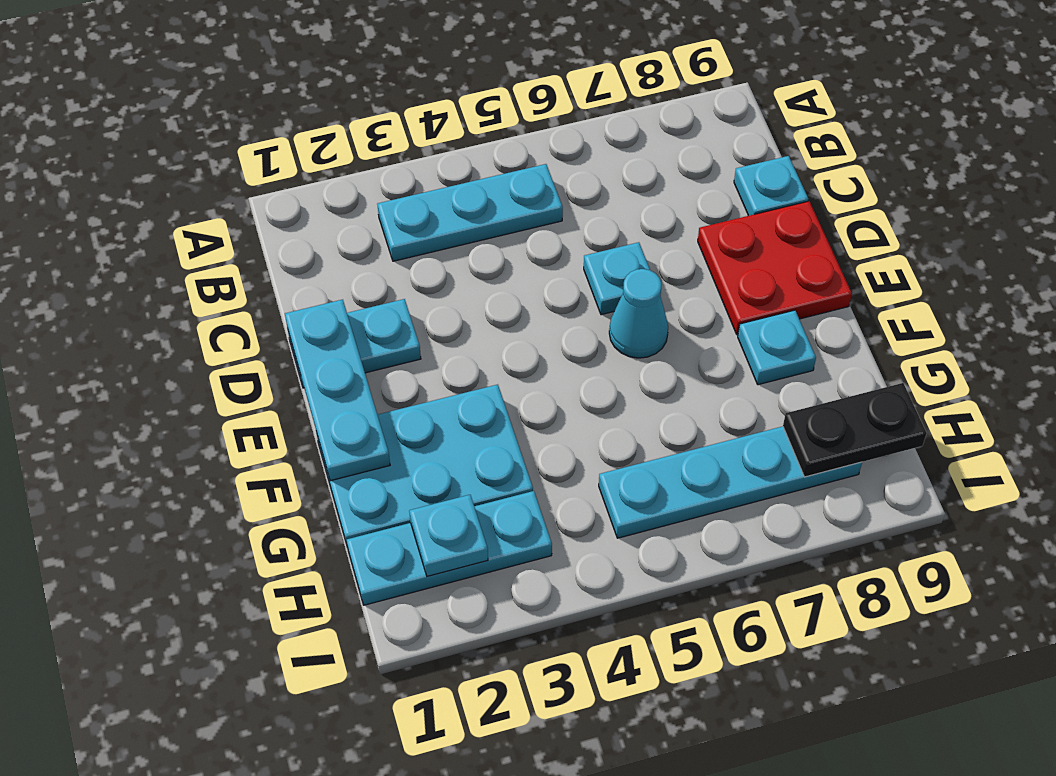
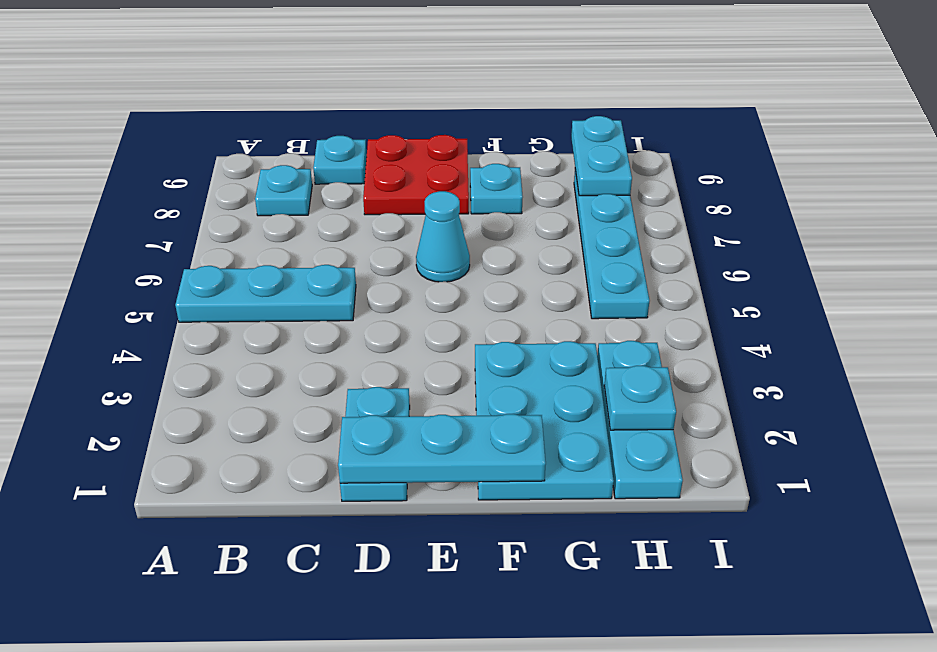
cyan plate B3:B5 level 1 -> cyan plate A5:C5 level 1
cyan plate D6 level 1 -> cyan plate B8 level 1
black plate H8:H9 level 2 -> cyan plate H8:H9 level 2

